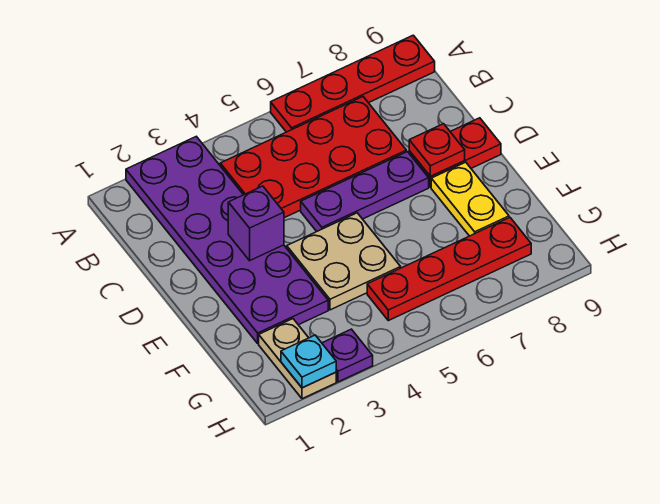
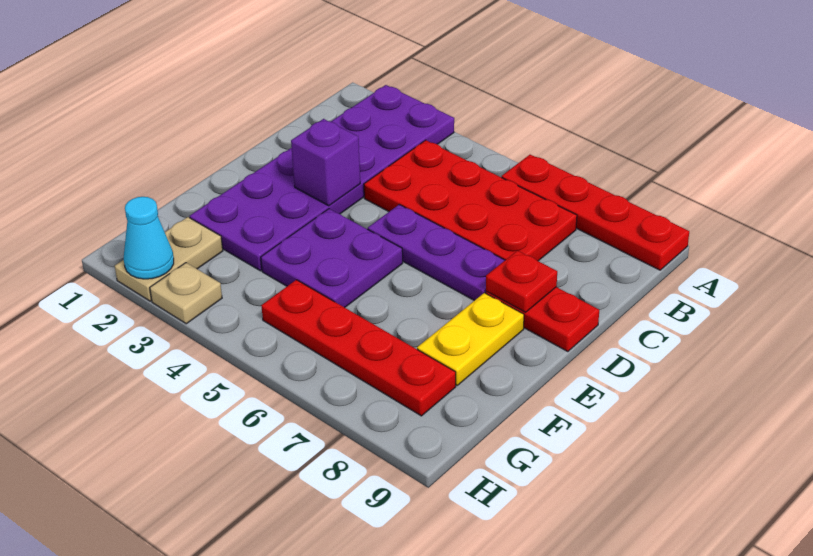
tan plate E4:F5 level 1 -> purple plate E4:F5 level 1
cyan plate H2 level 2 -> cyan cone H2 level 2
purple plate H3 level 1 -> tan plate H3 level 1

